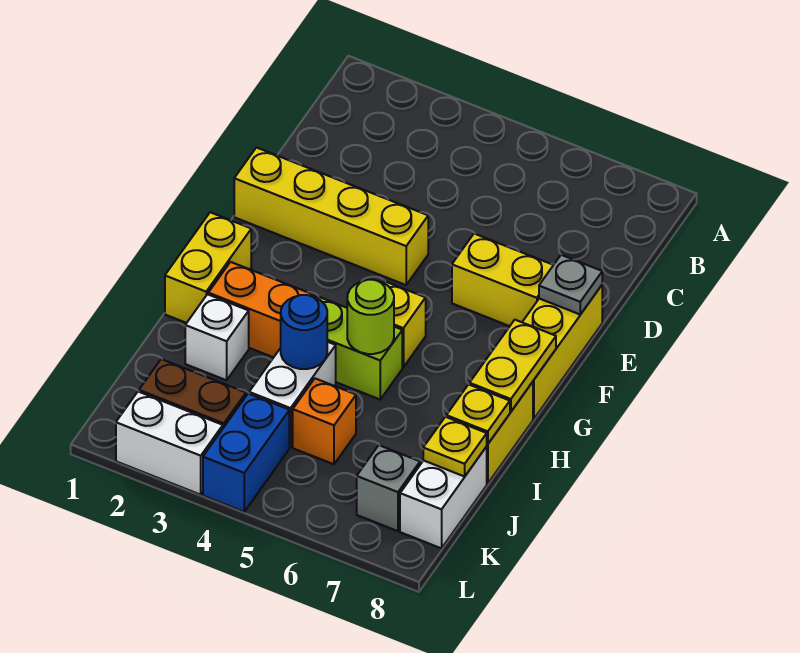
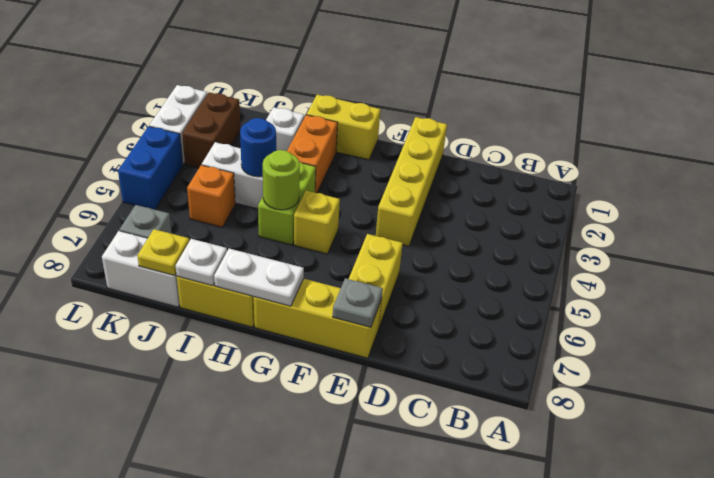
yellow plate G8:H8 level 2 -> white plate G8:H8 level 2
yellow plate I8 level 2 -> white plate I8 level 2
blue brick K4:L4 level 1 -> blue brick L4:L5 level 1

